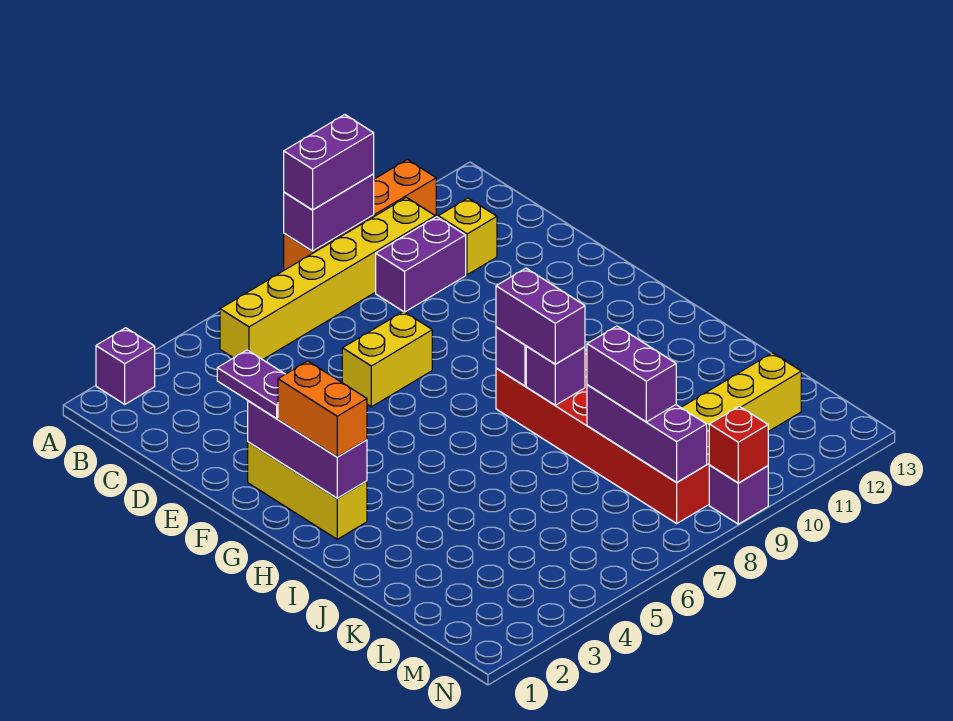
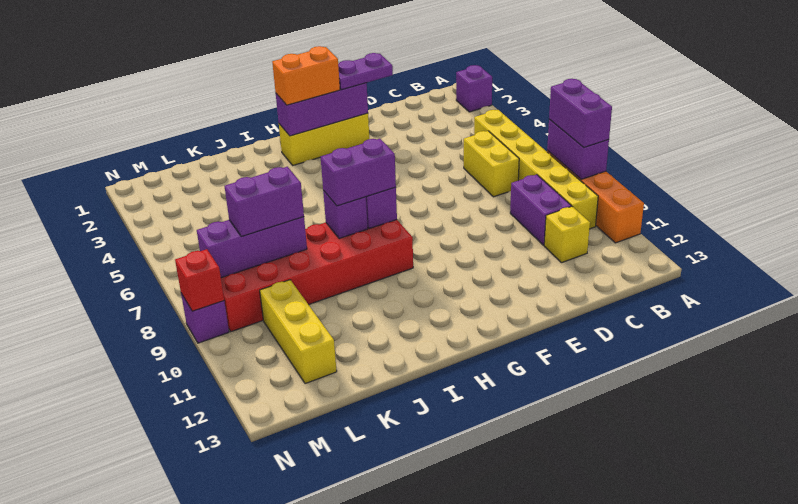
yellow brick E6:E7 level 1 -> yellow brick C6:C7 level 1

